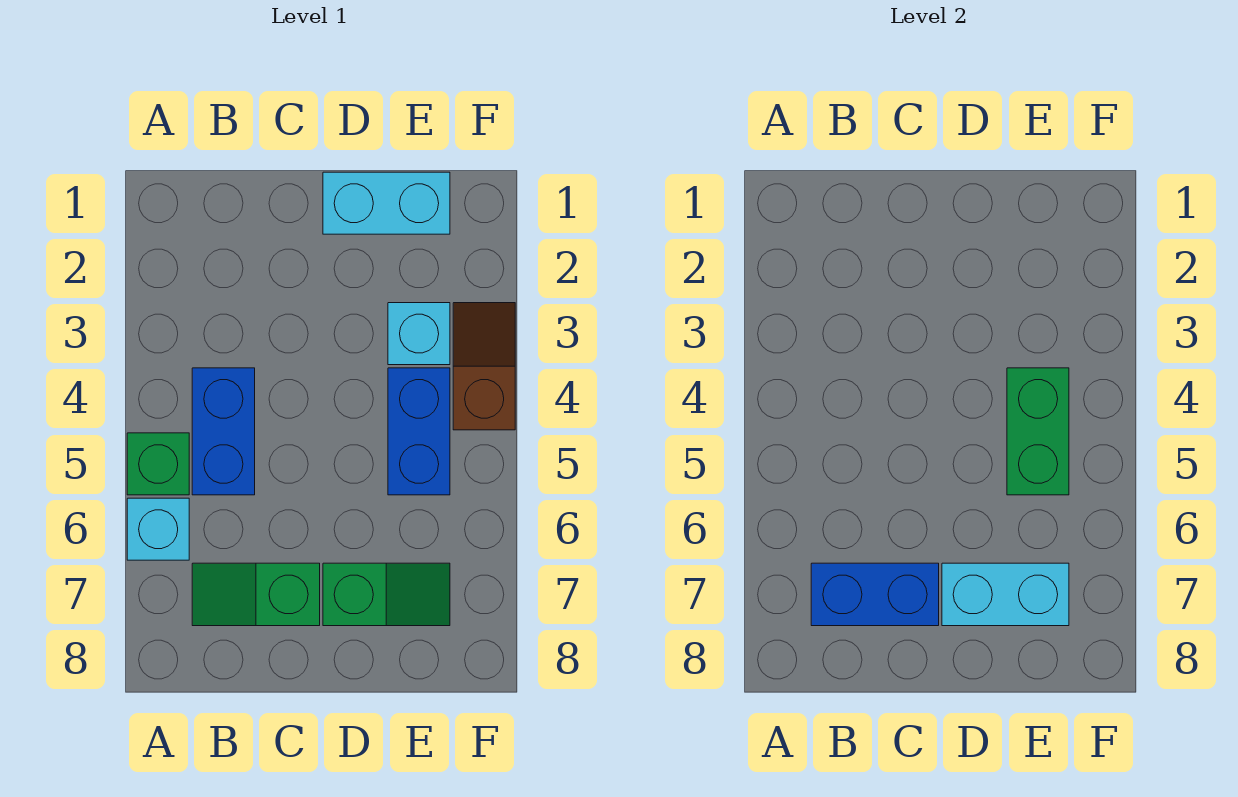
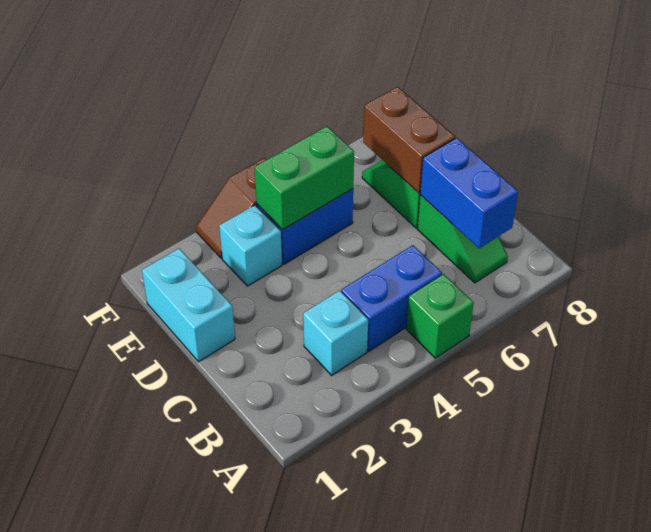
cyan brick A6 level 1 -> cyan brick B3 level 1
cyan brick D7:E7 level 2 -> brown brick D7:E7 level 2

